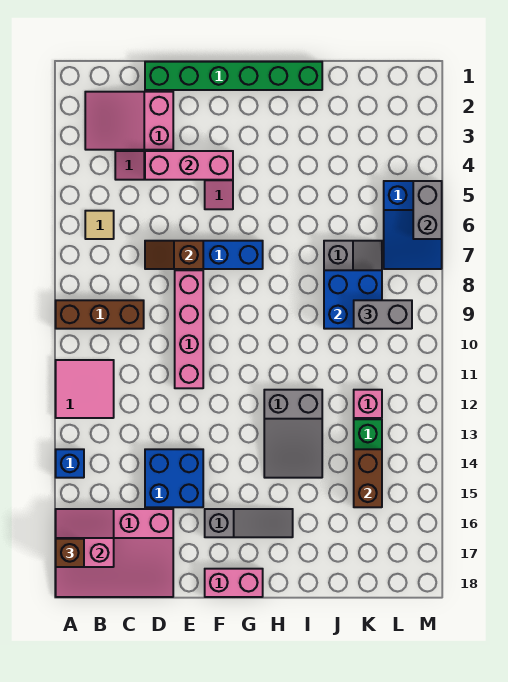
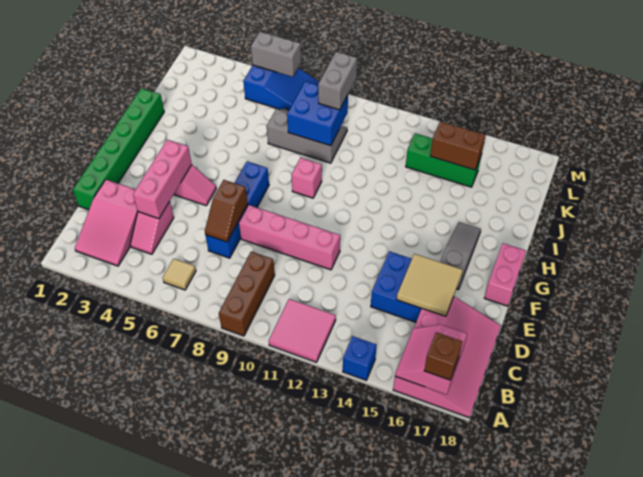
none -> tan tile D15:E16 level 2
grey slope H12:I14 level 1 top 12 -> none
pink brick K12 level 1 -> pink brick H9 level 1

